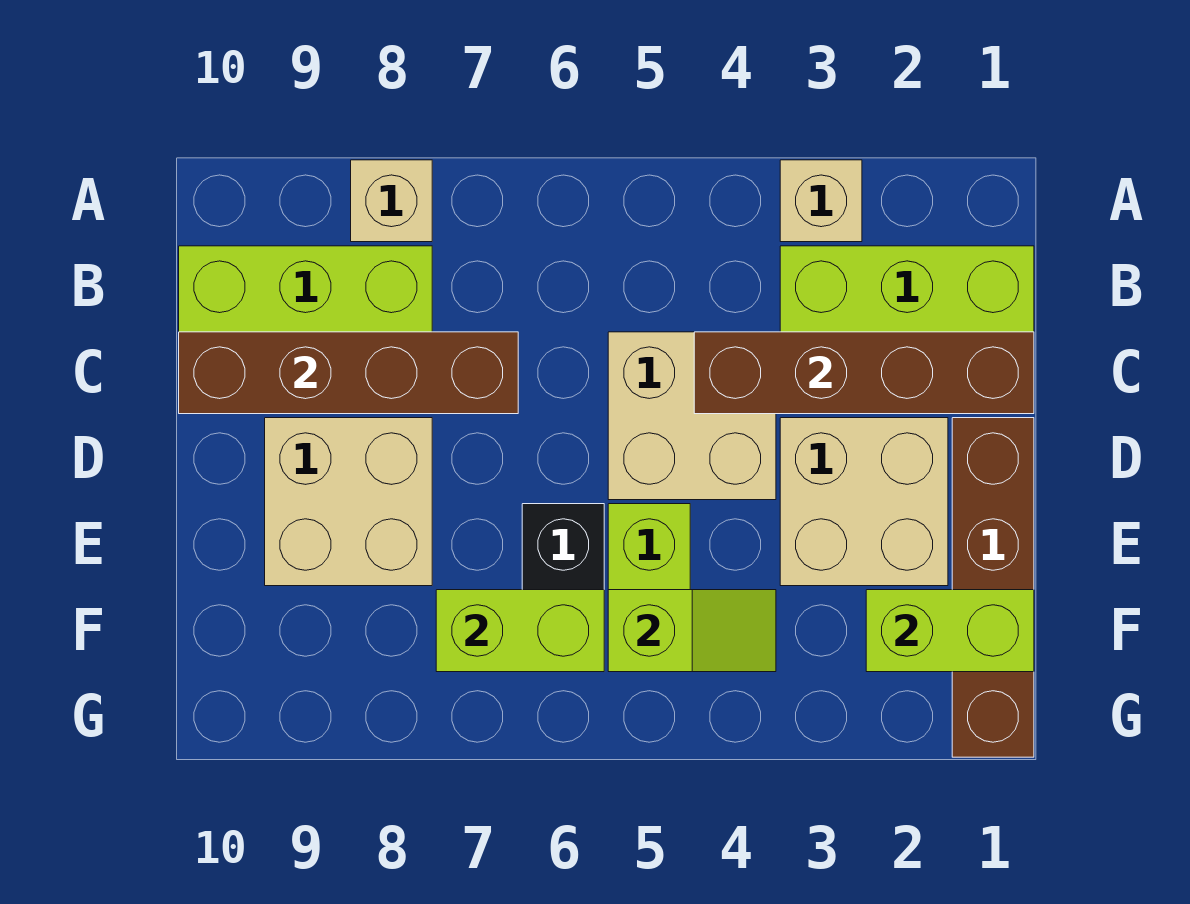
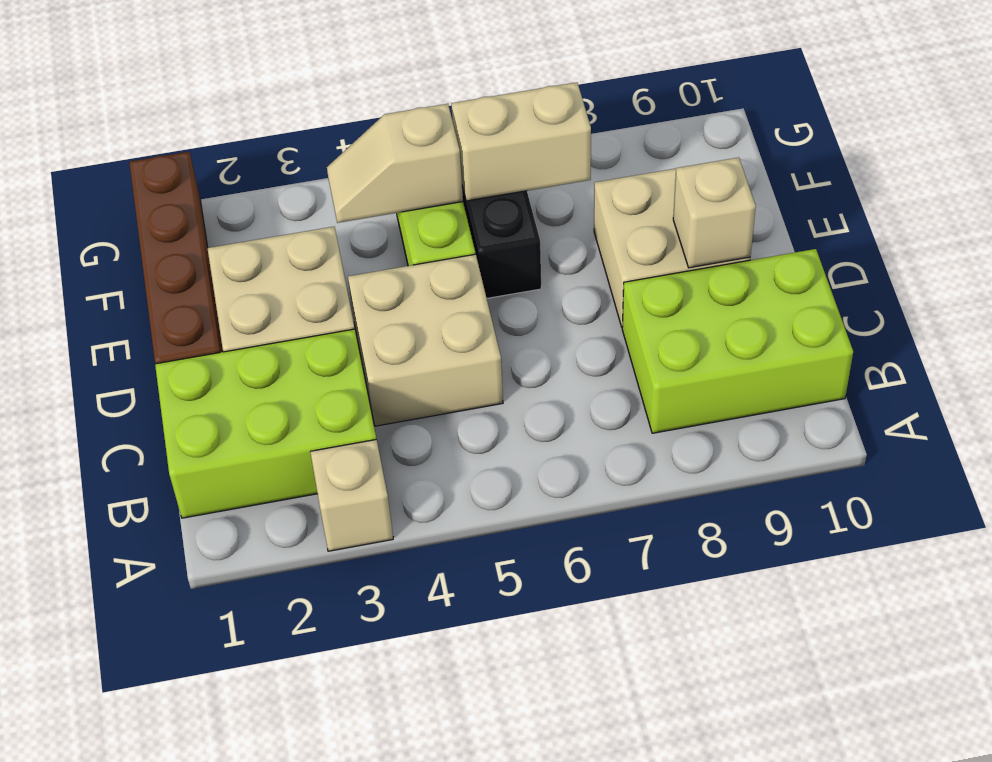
tan brick A8 level 1 -> tan brick D9 level 2
brown brick C1:C4 level 2 -> none
brown brick C7:C10 level 2 -> none
lime brick F1:F2 level 2 -> none
lime slope F4:F5 level 2 top 5 -> tan slope F4:F5 level 2 top 5
lime brick F6:F7 level 2 -> tan brick F6:F7 level 2

